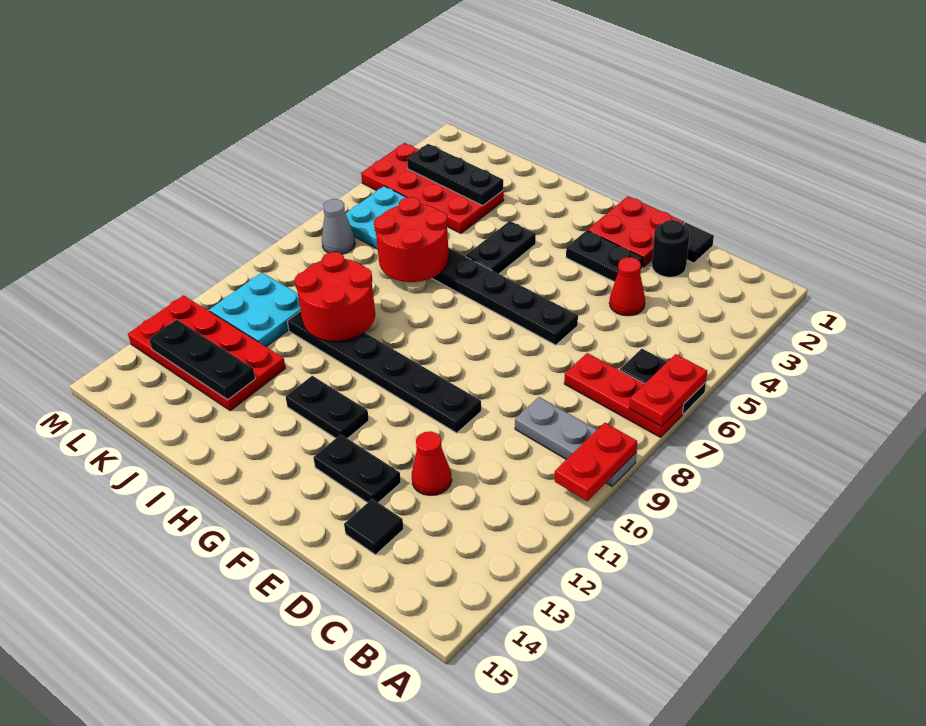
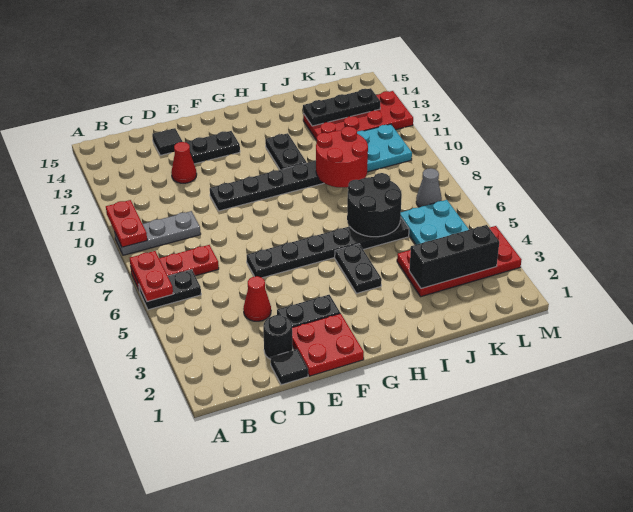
black plate G12:H12 level 1 -> black plate H11:H12 level 1
red round brick I6:J7 level 2 -> black round brick I6:J7 level 2
black plate J3:L3 level 2 -> black brick J3:L3 level 2

